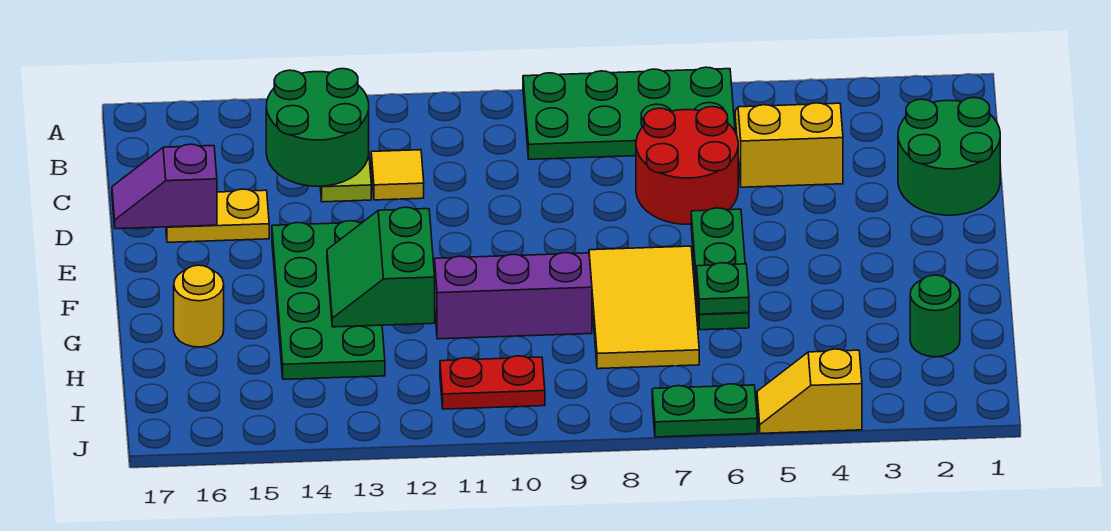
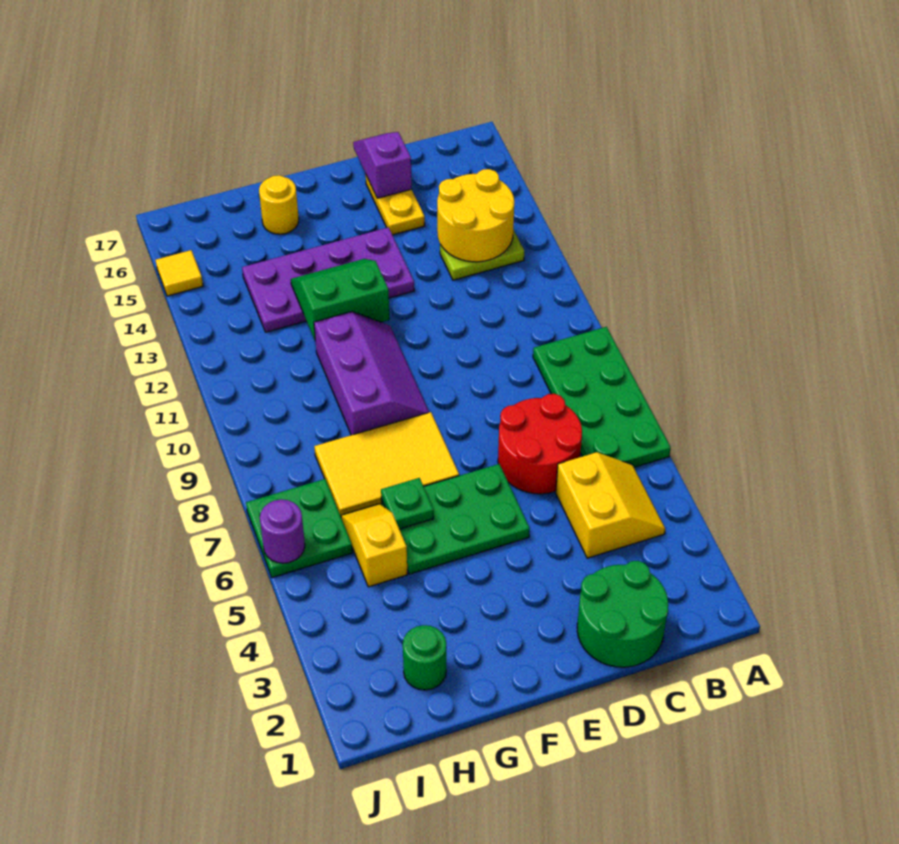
green round brick B13:C14 level 2 -> yellow round brick B13:C14 level 2
yellow tile C12 level 1 -> yellow tile J15 level 1
green plate E6:G6 level 1 -> green plate E5:G6 level 1
green plate E13:H14 level 1 -> purple plate E13:H14 level 1
red plate I10:I11 level 1 -> none
yellow slope J4:J5 level 1 top 4 -> yellow slope H5:H6 level 1 top 5
green plate J6:J7 level 1 -> green plate I6:J7 level 1
none -> purple round brick J6 level 2

